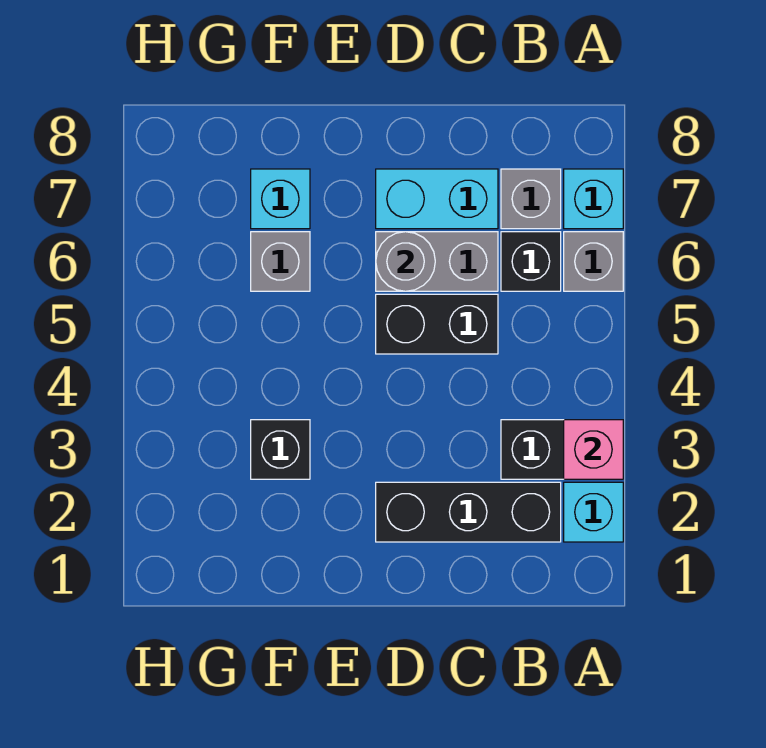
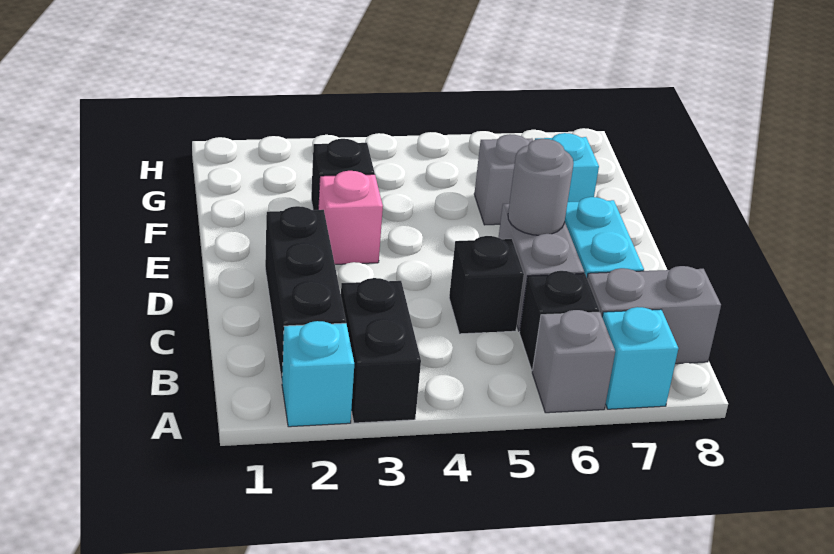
pink brick A3 level 2 -> pink brick E3 level 1
grey brick B7 level 1 -> grey brick B7:B8 level 1
black brick C5:D5 level 1 -> black brick C5 level 1

